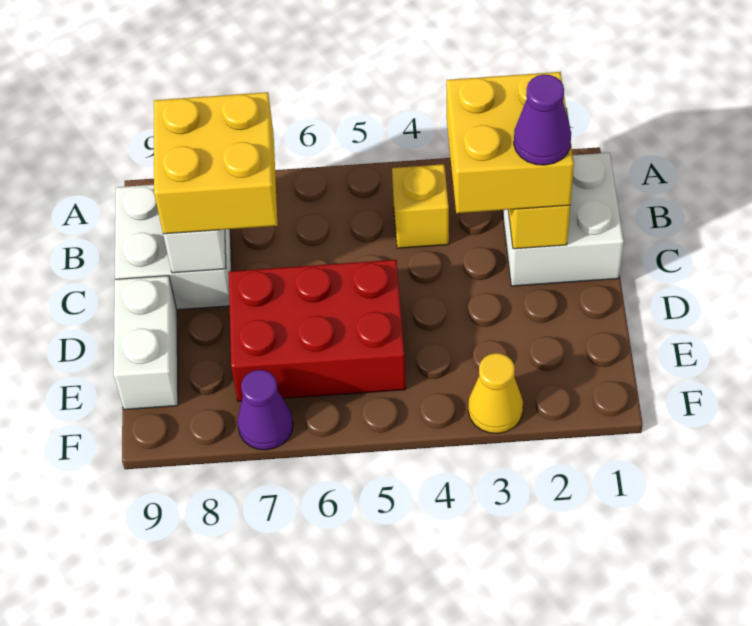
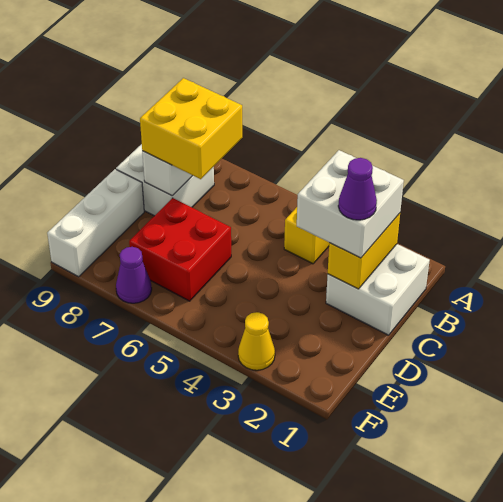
yellow brick B2:C3 level 3 -> white brick B2:C3 level 3
red brick D5:E7 level 1 -> red brick D6:E7 level 1
white brick D9:E9 level 1 -> white brick D9:F9 level 1

